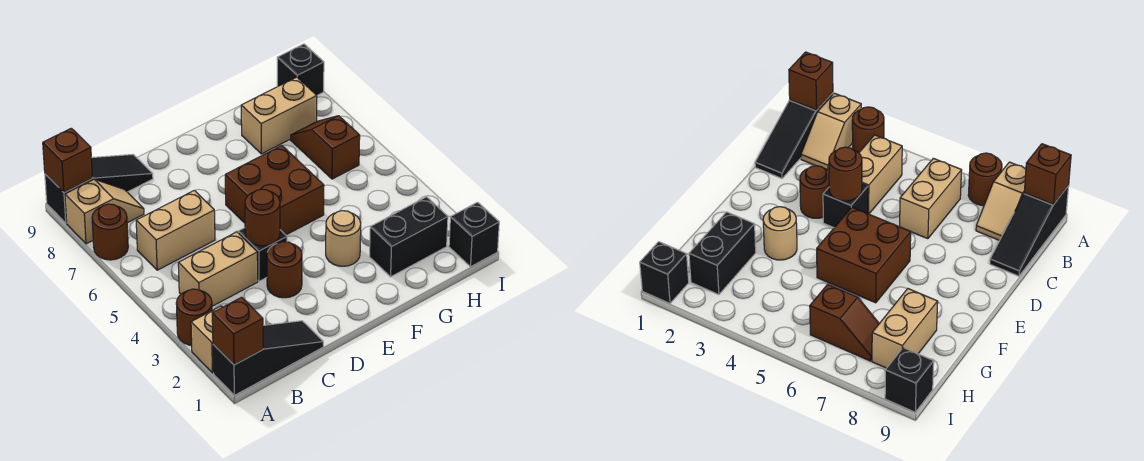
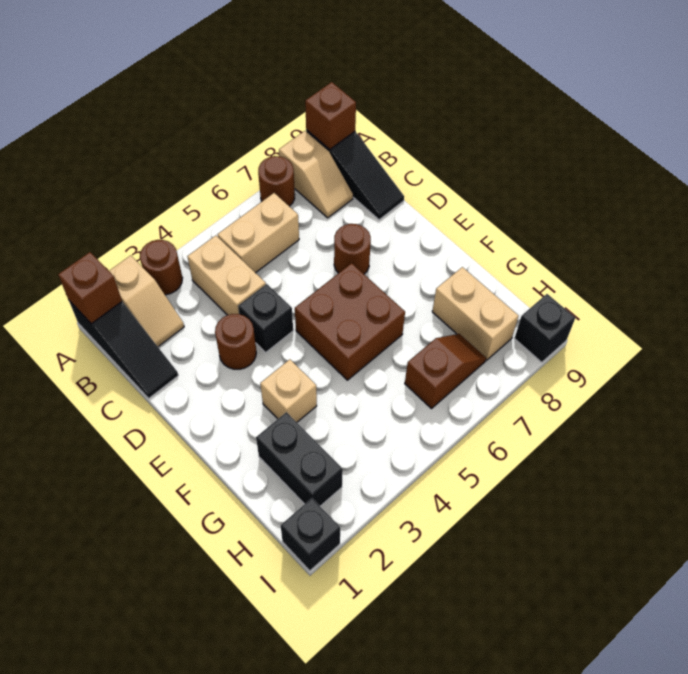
tan brick B6:C6 level 1 -> tan brick B5:B6 level 1
brown round brick D4 level 2 -> brown round brick D7 level 1
tan round brick F3 level 1 -> tan brick F3 level 1

